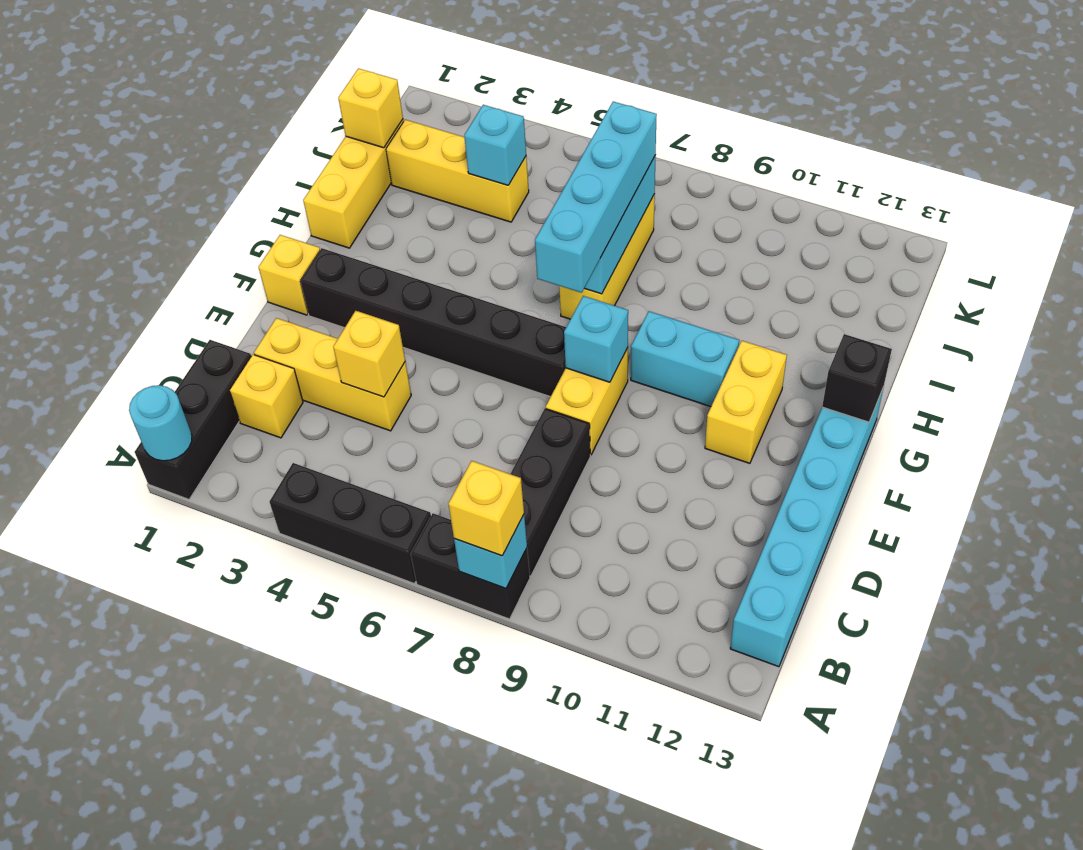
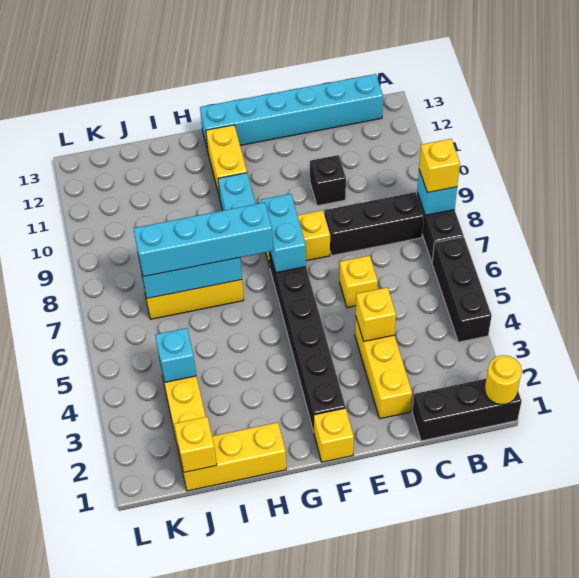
cyan round brick A1 level 2 -> yellow round brick A1 level 2
yellow brick C2 level 1 -> yellow brick D6 level 1
cyan brick F8 level 2 -> cyan brick F7:F8 level 2
yellow brick F11:G11 level 1 -> yellow brick G11:G12 level 1
black brick G13 level 2 -> black brick D10 level 1

